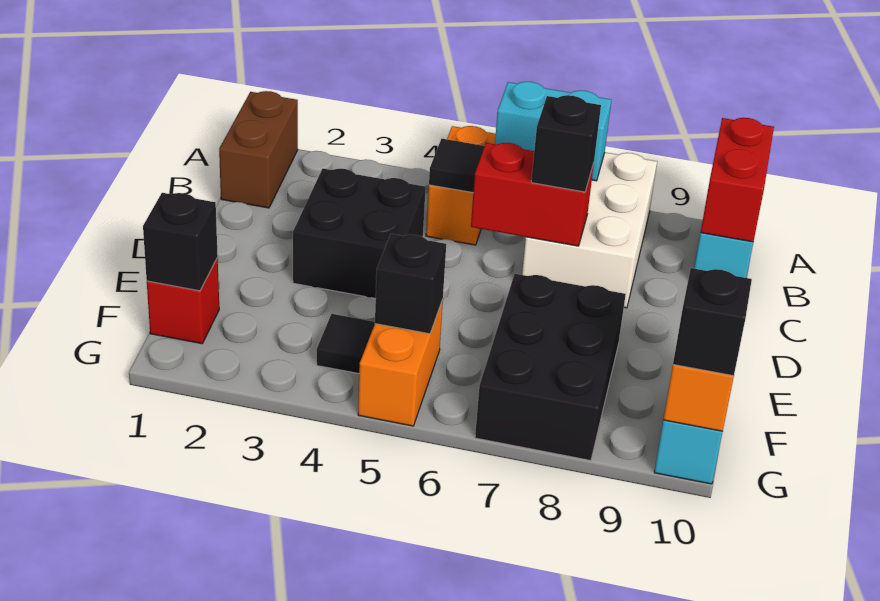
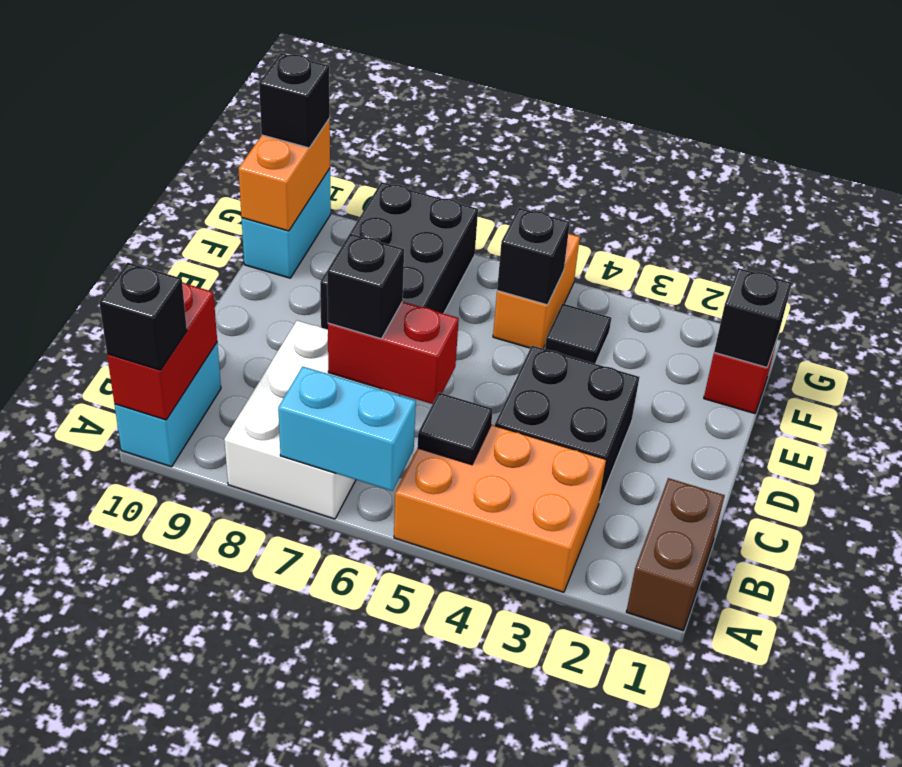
orange brick A5:B5 level 1 -> orange brick A3:B5 level 1
none -> black brick A10 level 3

